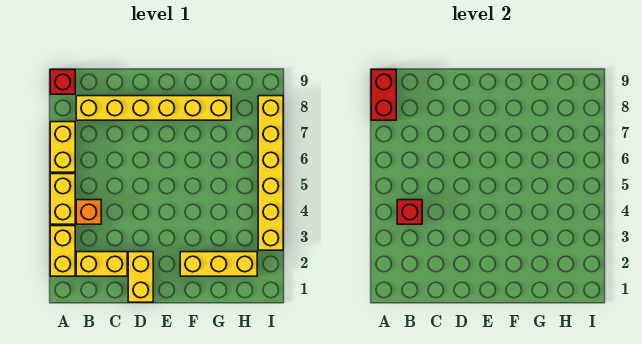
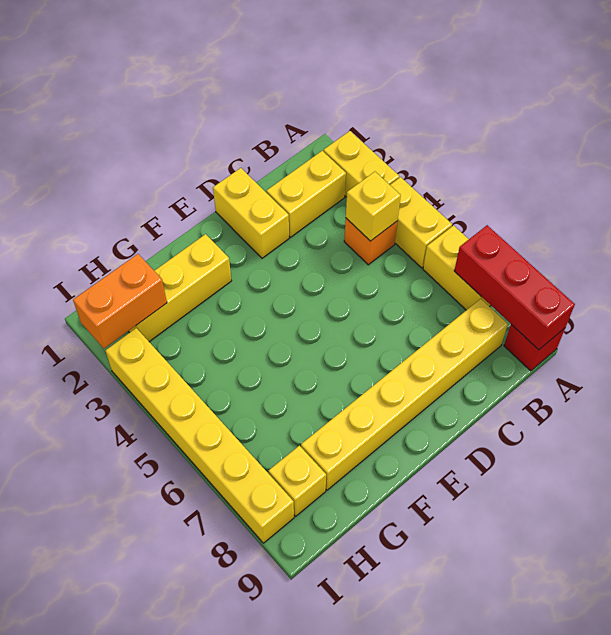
red brick A8:A9 level 2 -> red brick A7:A9 level 2
red brick B4 level 2 -> yellow brick B4 level 2
none -> orange brick H2:I2 level 2
none -> yellow brick H8 level 1

